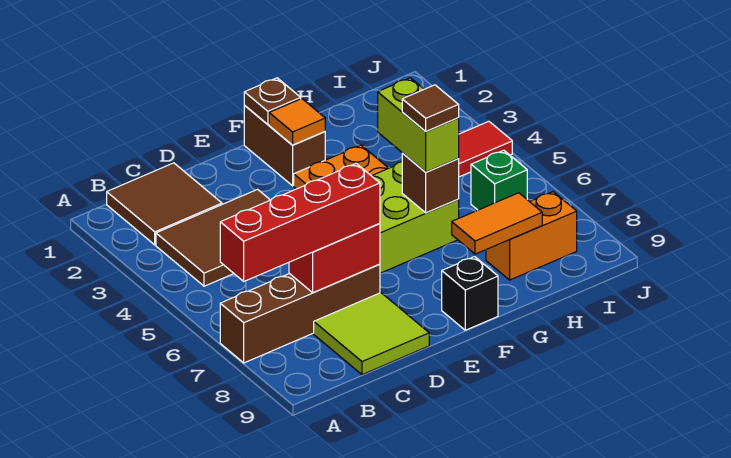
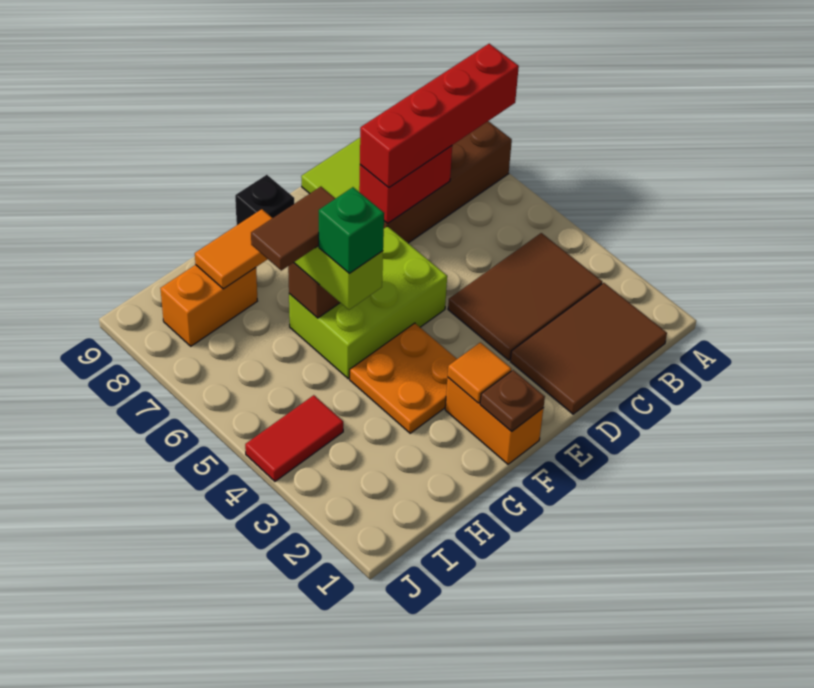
brown tile B1:C2 level 1 -> brown tile B1:D2 level 1
brown brick F1:F2 level 1 -> orange brick F1:F2 level 1
brown tile G6 level 4 -> brown tile G6:H6 level 4
green brick I6 level 1 -> green brick G5 level 4

